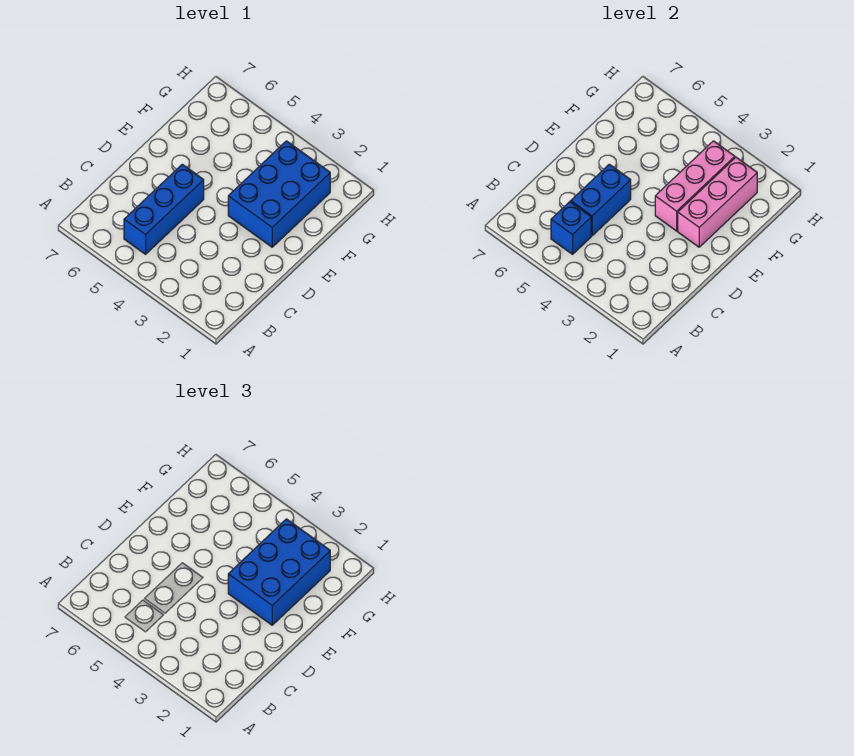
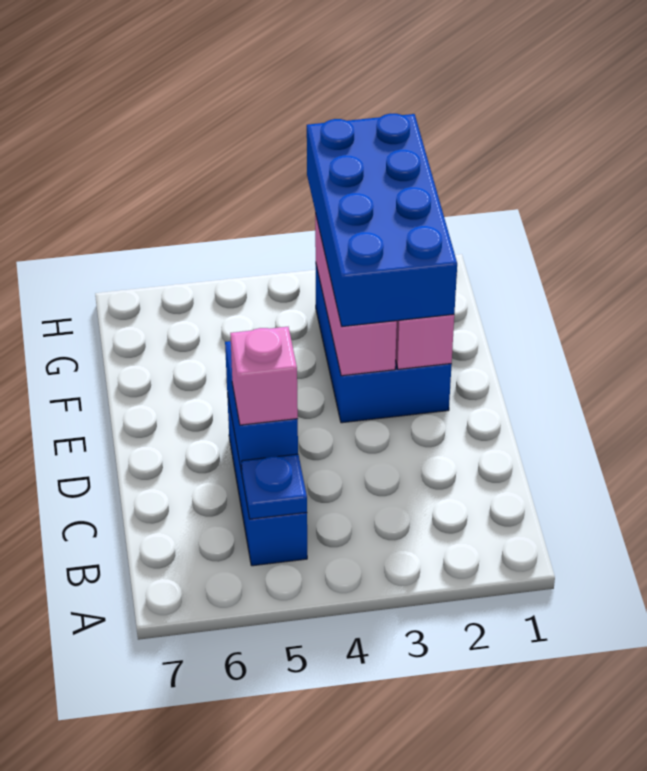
blue brick B5 level 2 -> blue plate B5 level 2
none -> pink brick C5 level 3
blue brick E2:G3 level 3 -> blue brick E2:H3 level 3

